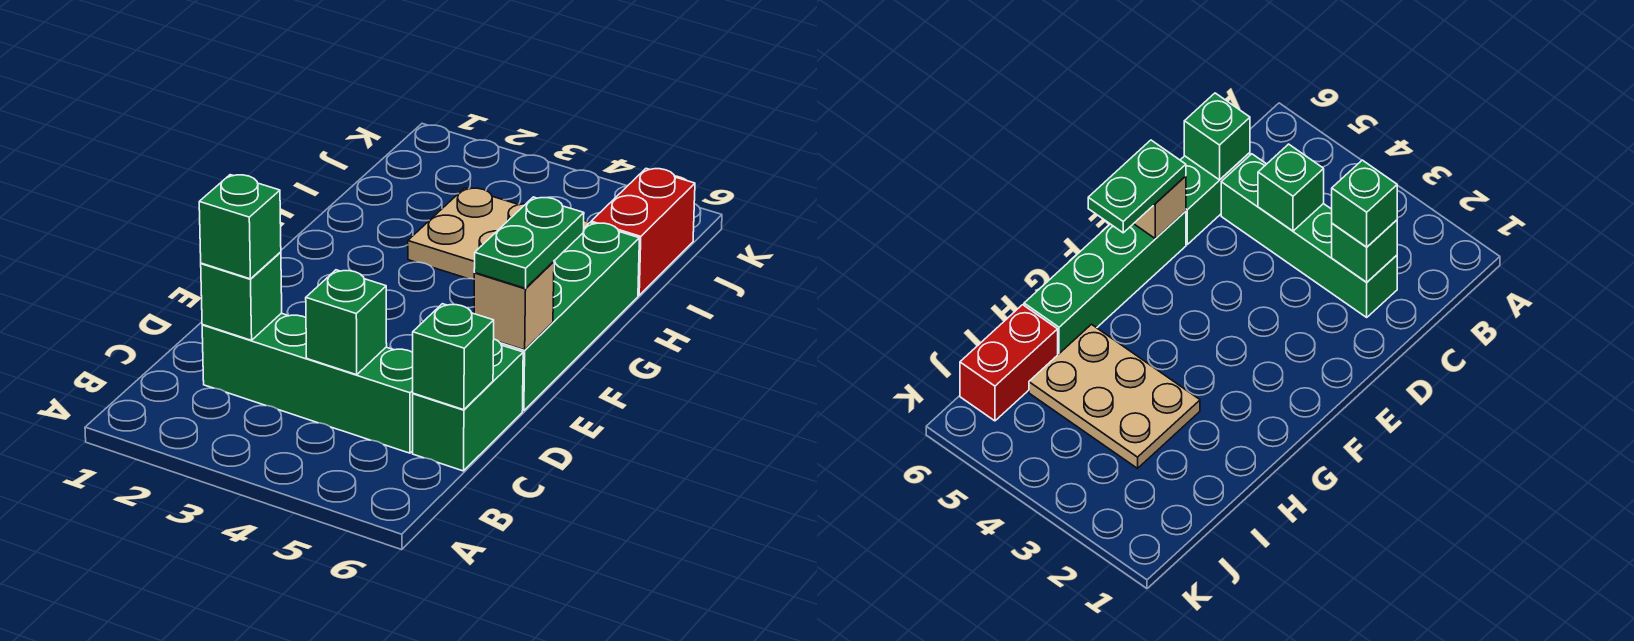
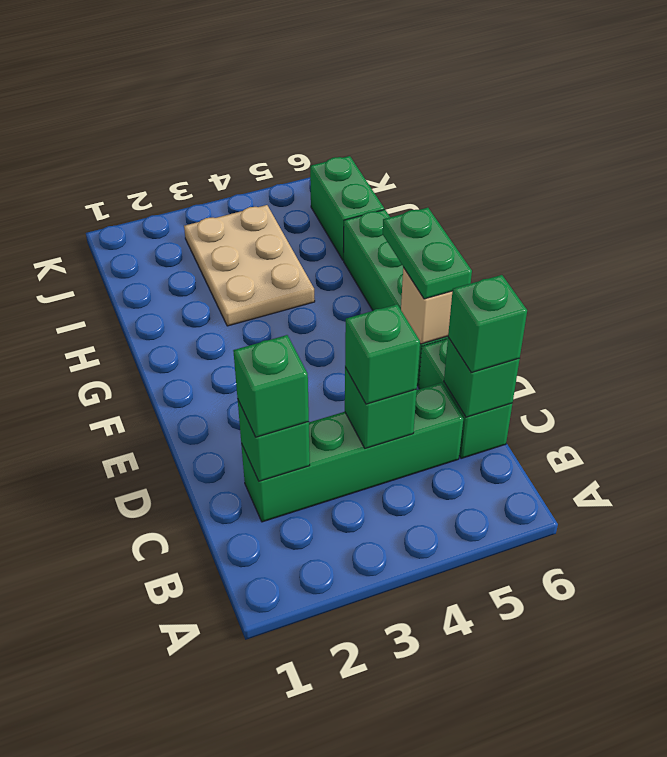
none -> green brick C4 level 3
none -> green brick C6 level 3
tan plate H3:I5 level 1 -> tan plate H3:J4 level 1
red brick I6:J6 level 1 -> green brick I6:J6 level 1

